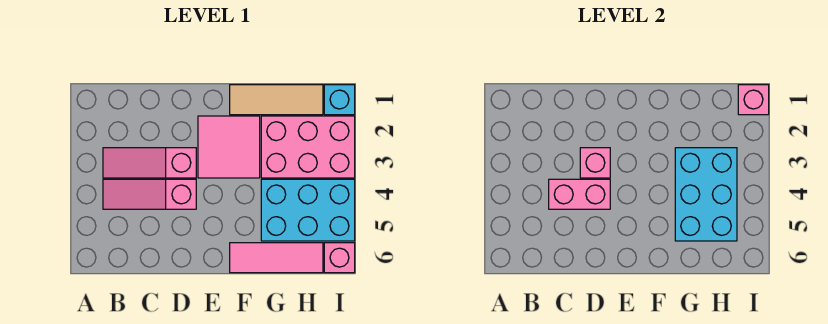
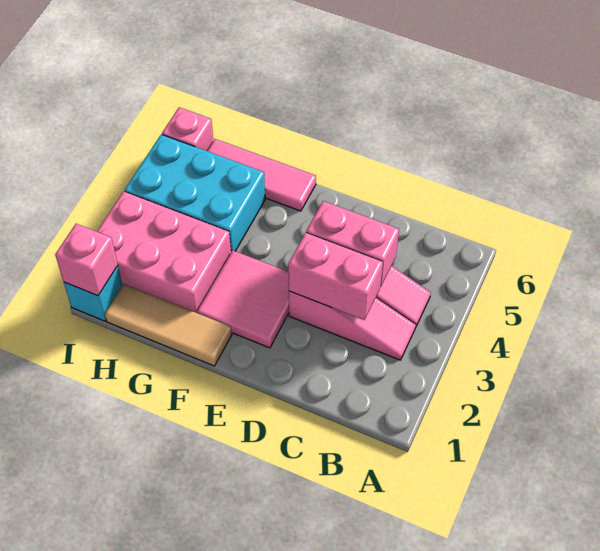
pink brick D3 level 2 -> pink brick C3:D3 level 2
cyan brick G3:H5 level 2 -> none

